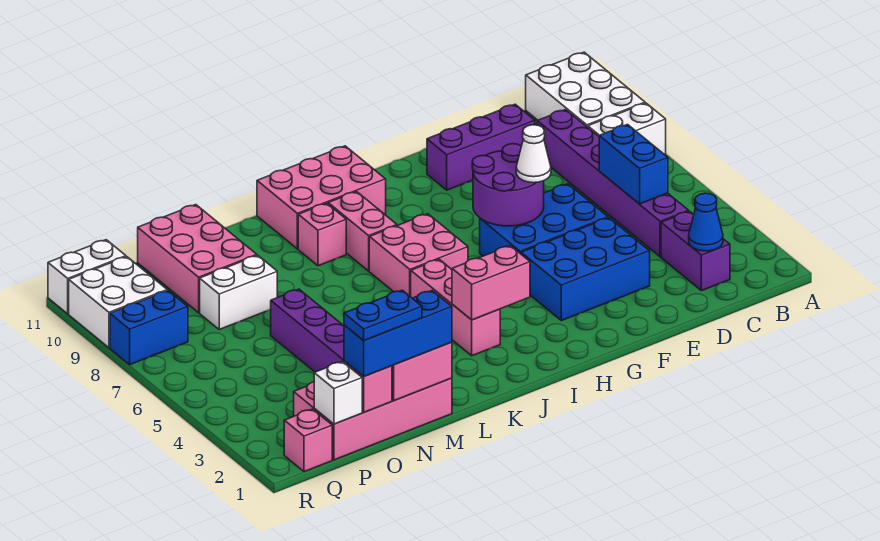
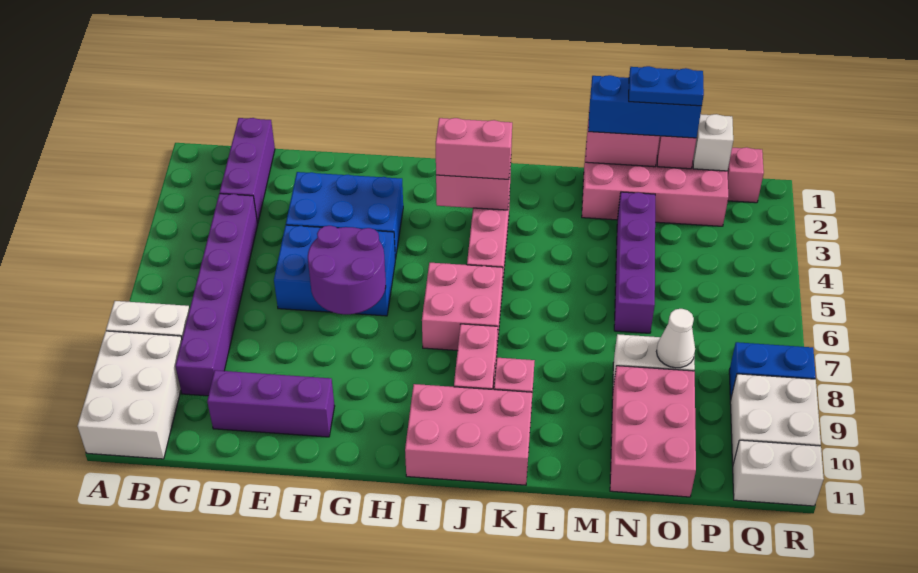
purple brick C2:C3 level 1 -> purple brick C1:C3 level 1
blue cone C2 level 2 -> none
blue brick C5:C6 level 2 -> none
white cone F6 level 3 -> white cone O8 level 2
none -> pink brick I3:J3 level 3

